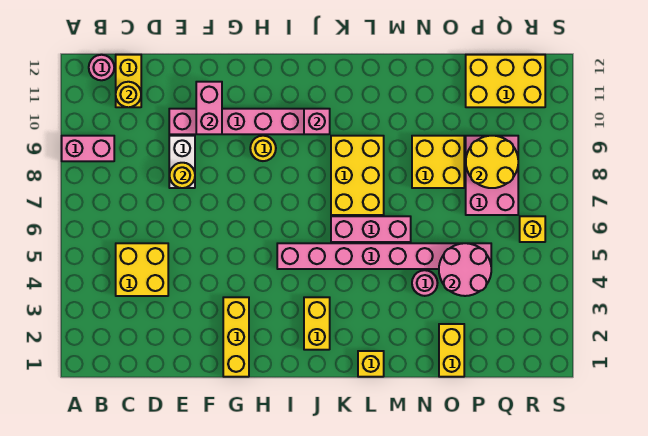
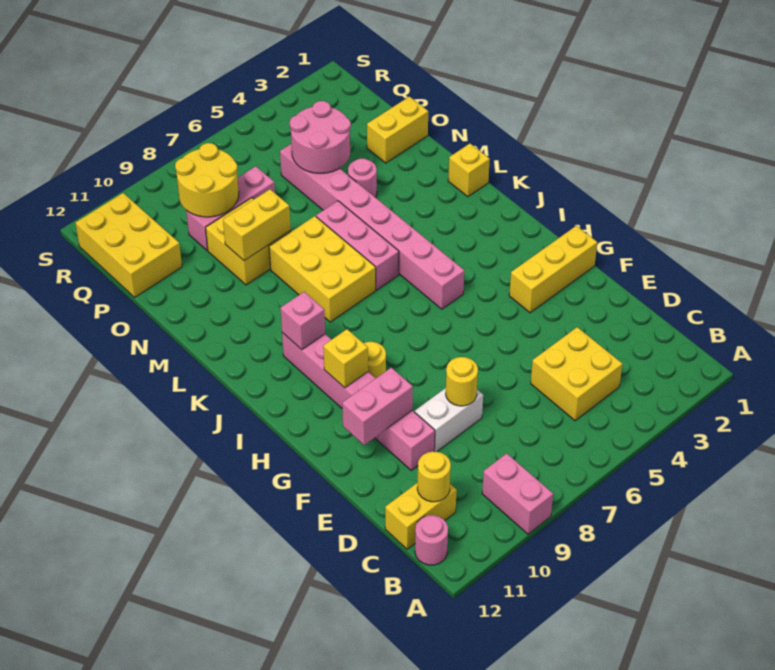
yellow brick J2:J3 level 1 -> yellow brick N8:N9 level 2
yellow brick K7:L9 level 1 -> yellow brick K7:M8 level 1
pink brick P7:Q9 level 1 -> pink brick P7:P9 level 1
yellow brick R6 level 1 -> yellow brick H10 level 2

